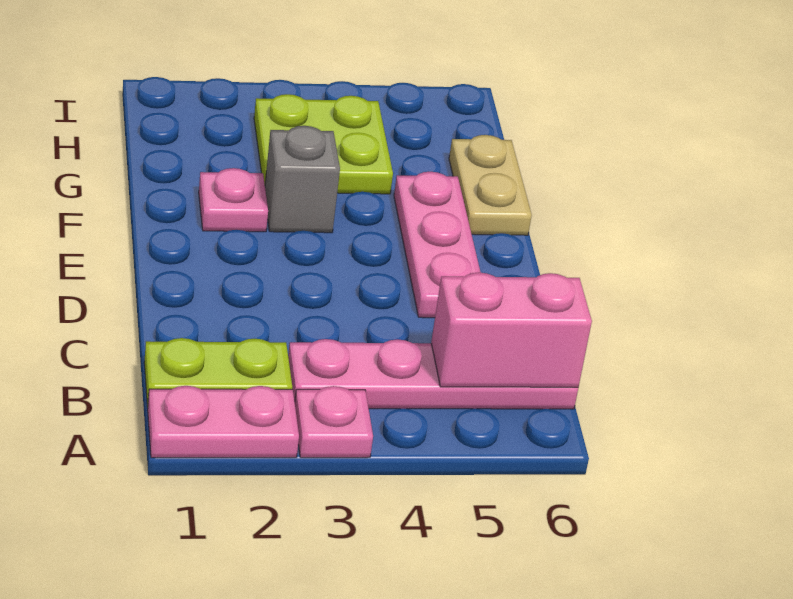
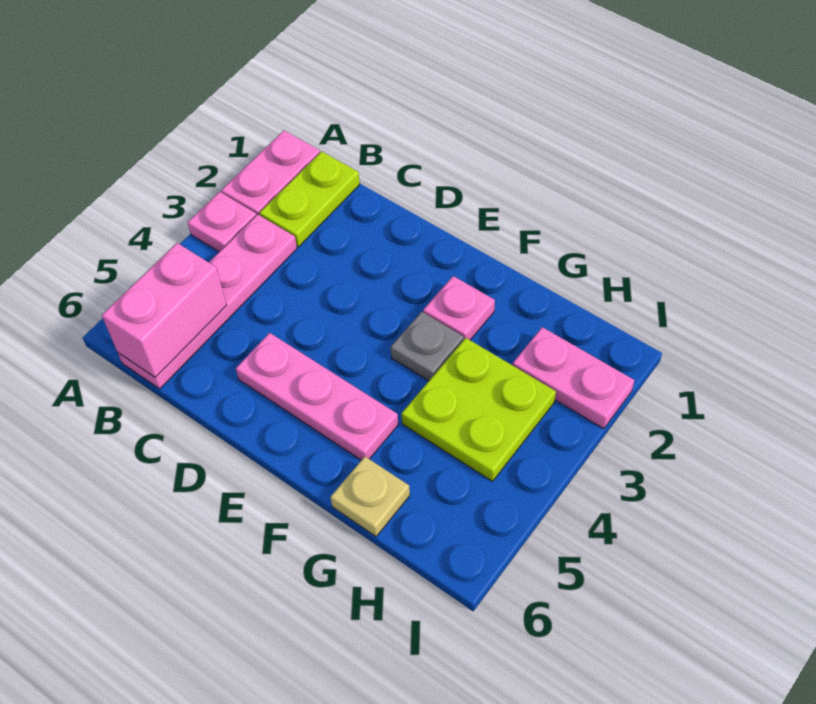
grey brick F3 level 1 -> grey plate F3 level 1
tan plate F6:G6 level 1 -> tan plate G6 level 1
none -> pink plate H2:I2 level 1

